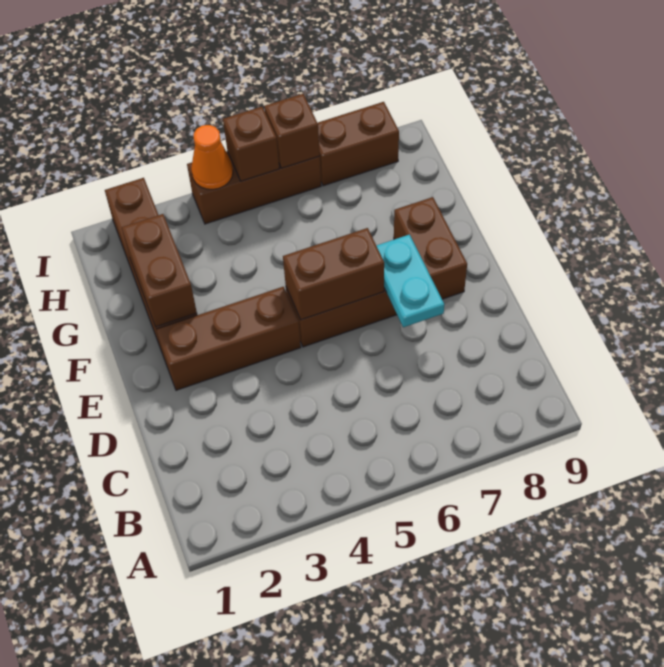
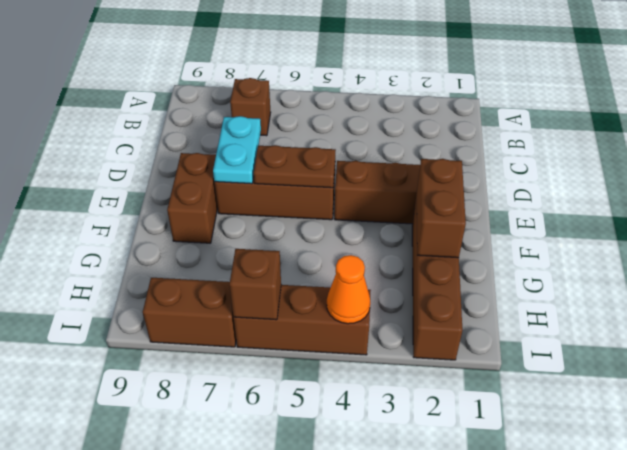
brown brick E5:E6 level 2 -> brown plate E5:E6 level 2
brown brick I5 level 2 -> brown brick B7 level 1

